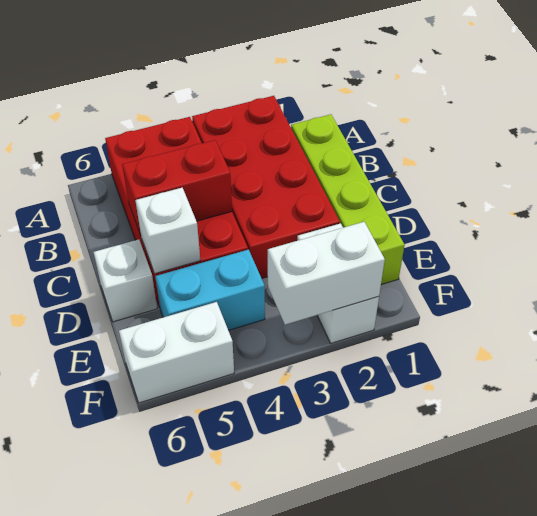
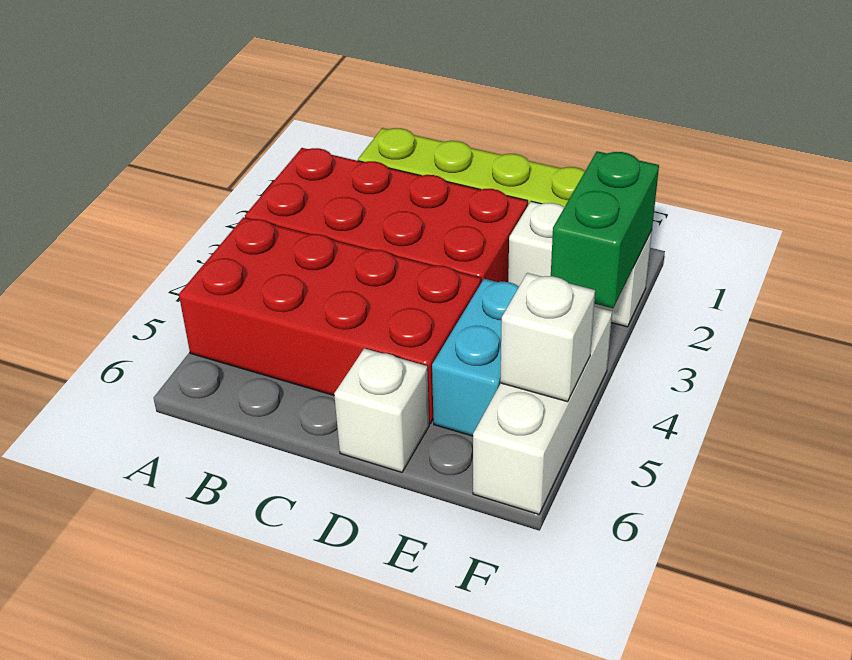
red brick C4:C5 level 2 -> none
white brick D5 level 2 -> white brick F5 level 2
white brick F2:F3 level 2 -> green brick F2:F3 level 2
white brick F5:F6 level 1 -> white brick F4:F6 level 1

